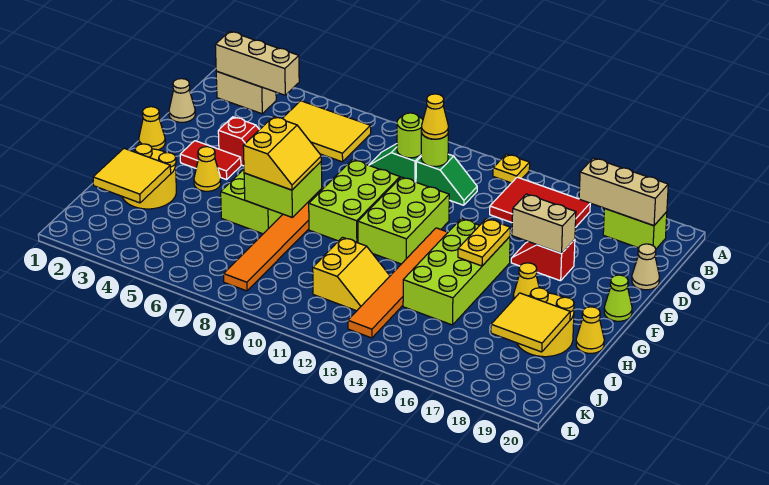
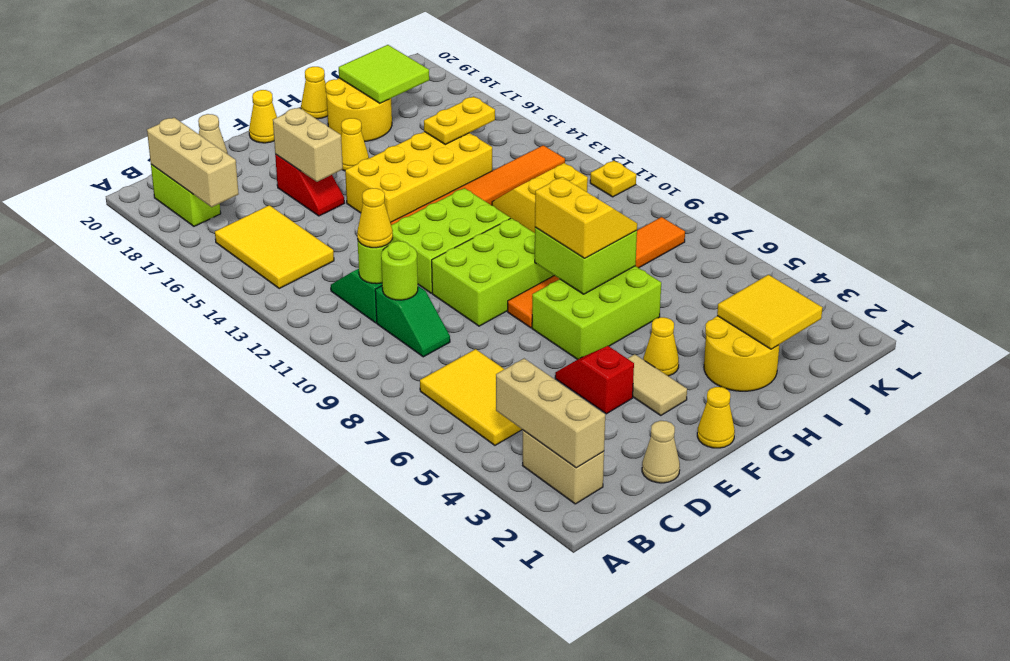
yellow plate A13 level 1 -> yellow plate L11 level 1
red tile B14:C16 level 1 -> yellow tile B14:C16 level 1
red tile F3:F4 level 1 -> tan tile F3:F4 level 1
lime brick F14:I15 level 1 -> yellow brick F14:I15 level 1
yellow plate F15:G15 level 2 -> yellow plate I15:J15 level 2
lime cone F20 level 1 -> yellow cone F20 level 1
yellow slope G7:H8 level 3 top 7 -> yellow slope G7:H8 level 3 top G
yellow tile I18:J19 level 2 -> lime tile I18:J19 level 2

